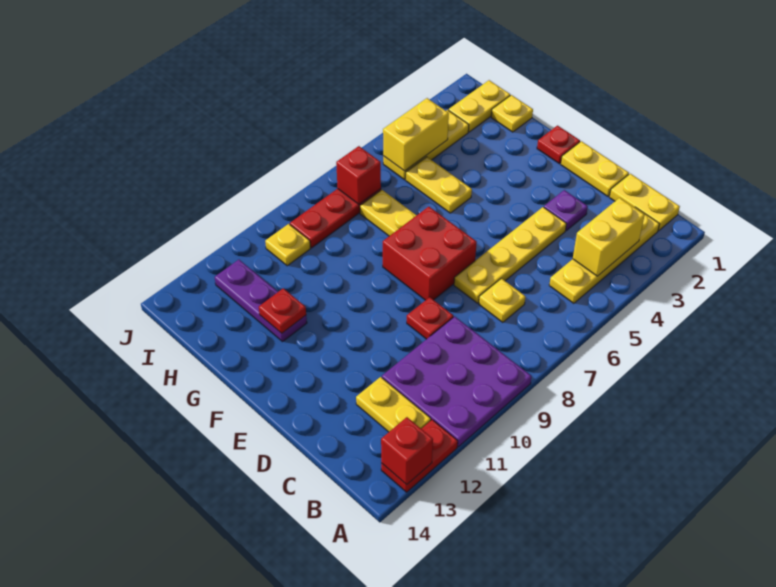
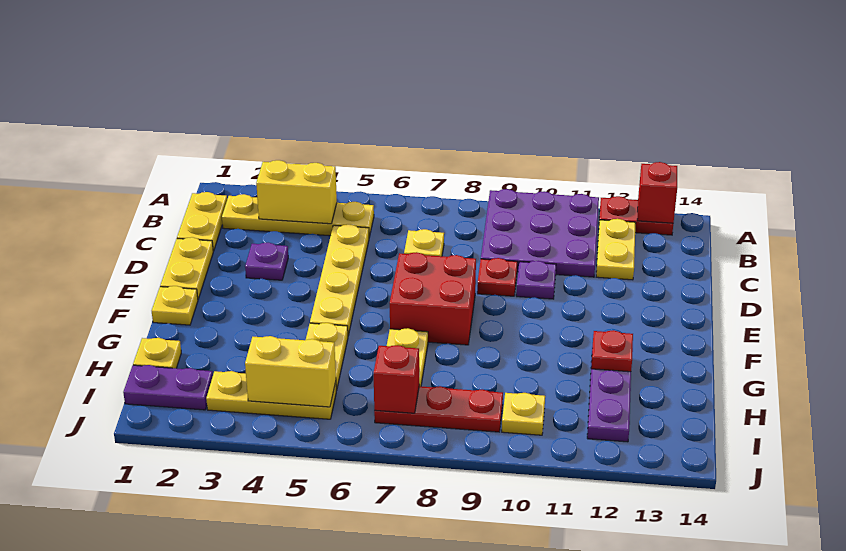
yellow plate D4:D7 level 1 -> yellow plate C5:F5 level 1
none -> purple plate D10 level 1
red plate F1 level 1 -> yellow plate F1 level 1
yellow plate I1:I2 level 1 -> purple plate I1:I2 level 1

